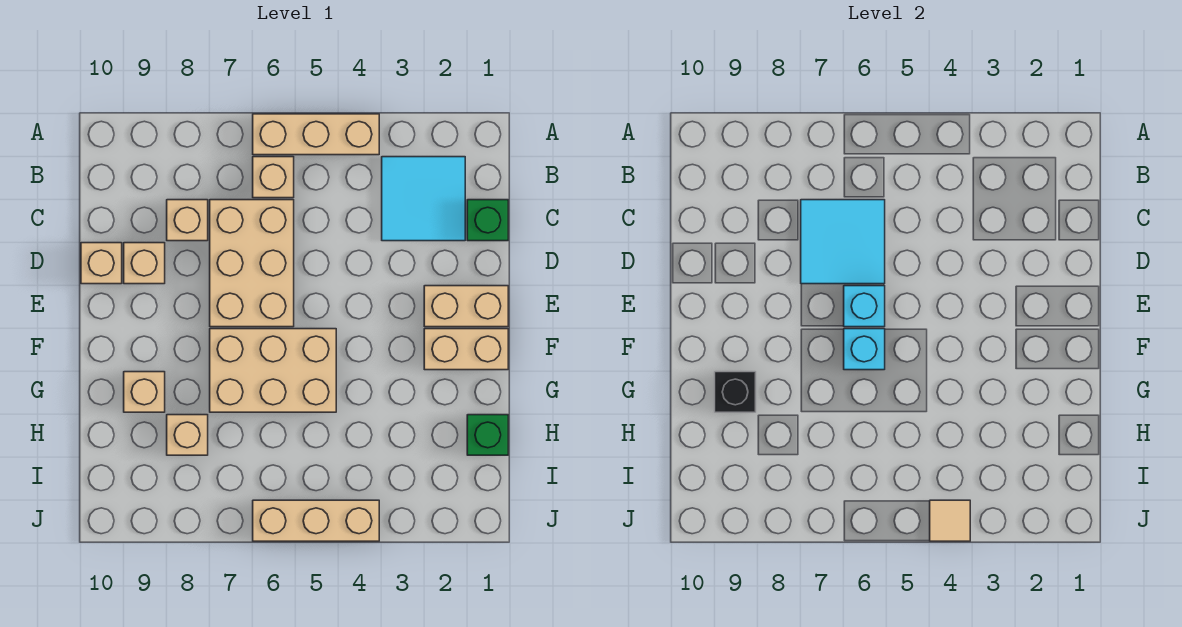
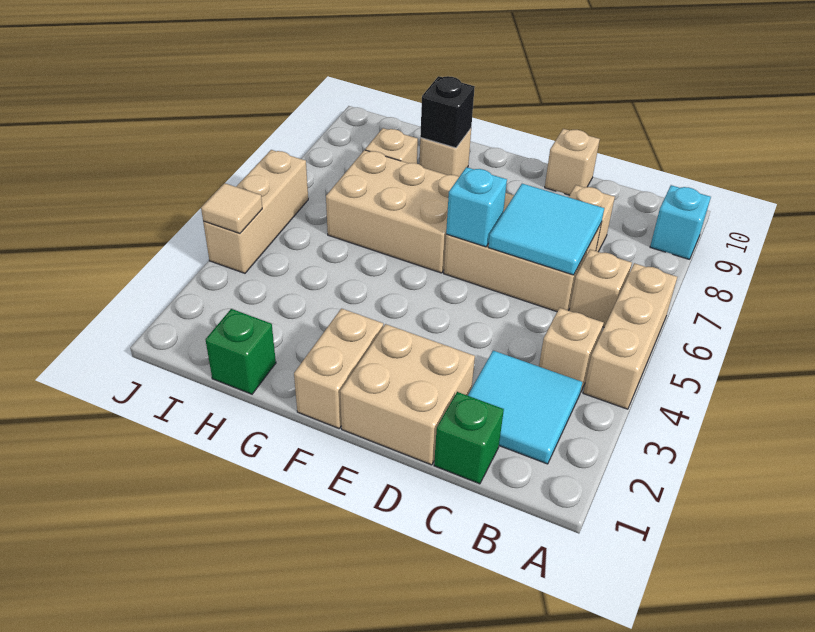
tan brick D9 level 1 -> tan brick B4 level 1
tan brick E1:E2 level 1 -> tan brick D1:E2 level 1
tan brick F5:G7 level 1 -> tan brick F6:H7 level 1
cyan brick F6 level 2 -> cyan brick A9 level 1

